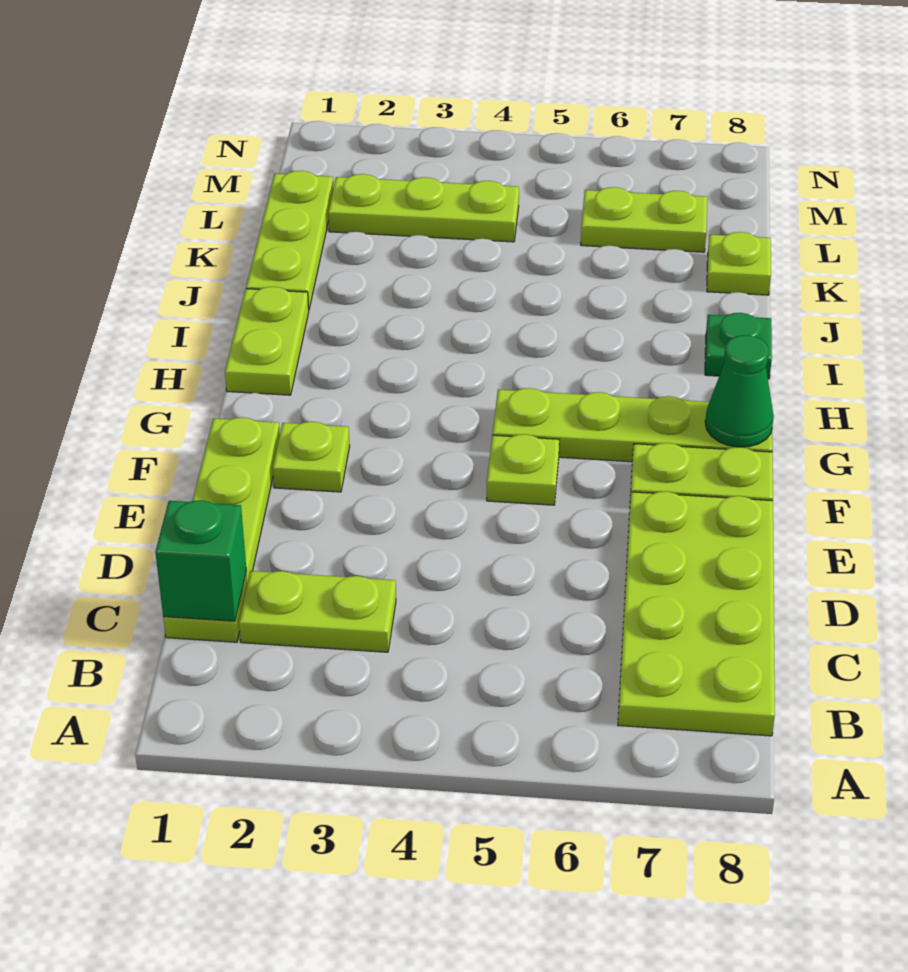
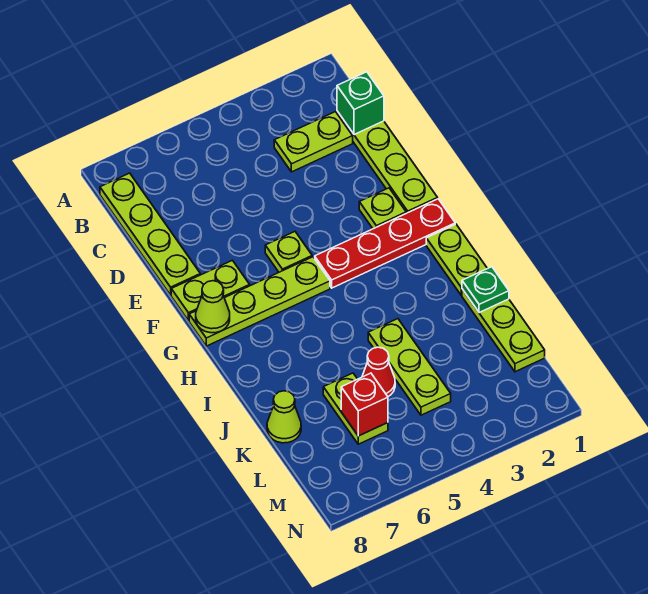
lime plate B7:E8 level 1 -> lime plate B8:E8 level 1
none -> red plate G1:G4 level 1
green cone G8 level 2 -> lime cone G8 level 2
green plate I8 level 1 -> green plate J1 level 2
none -> red cone K5 level 1
lime plate K8 level 1 -> lime cone K8 level 1
lime plate L2:L4 level 1 -> lime plate J4:L4 level 1
lime plate L6:L7 level 1 -> lime plate K6:L6 level 1
none -> red brick L6 level 2

